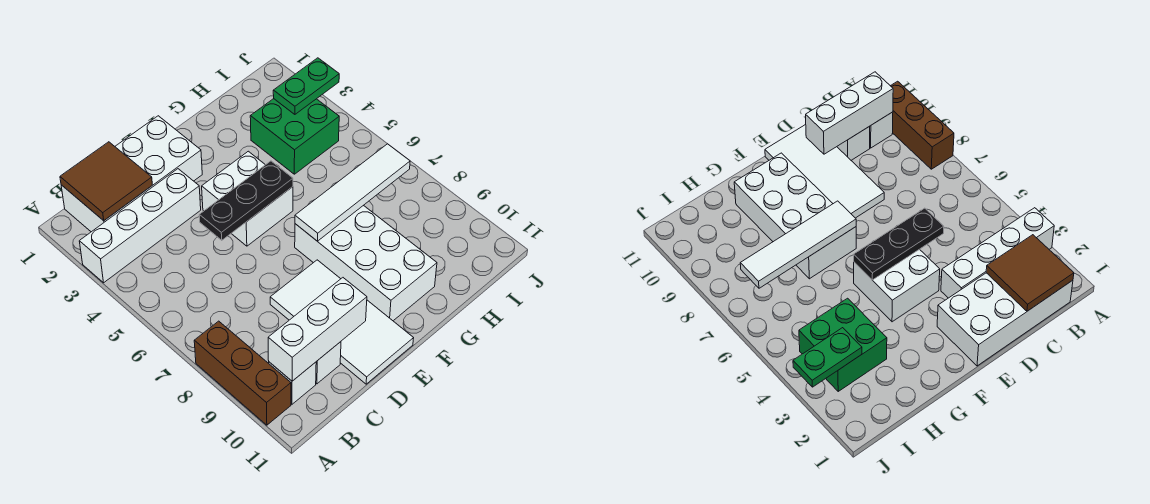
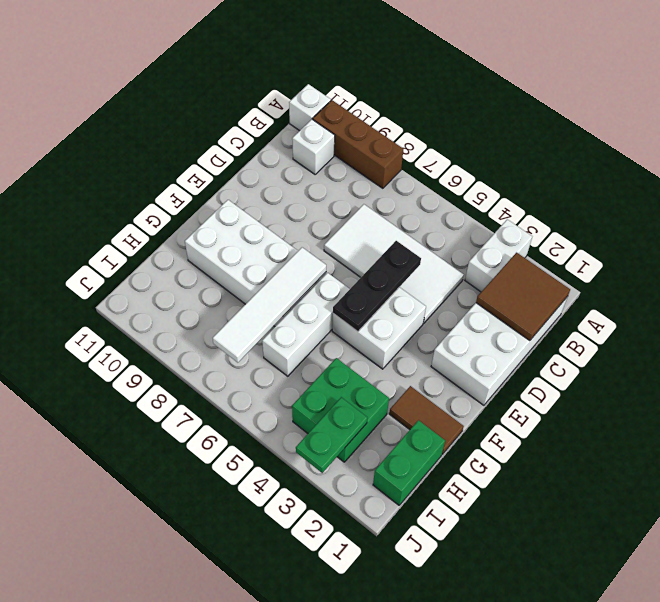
white brick A3:D3 level 1 -> white brick A3:B3 level 1
white brick B10:D10 level 2 -> white brick F6:H6 level 1
white brick C10 level 1 -> white brick A11 level 1
white tile D8:E11 level 1 -> white tile C4:D7 level 1
none -> brown tile G1:G2 level 1
none -> green brick H1:I1 level 1

